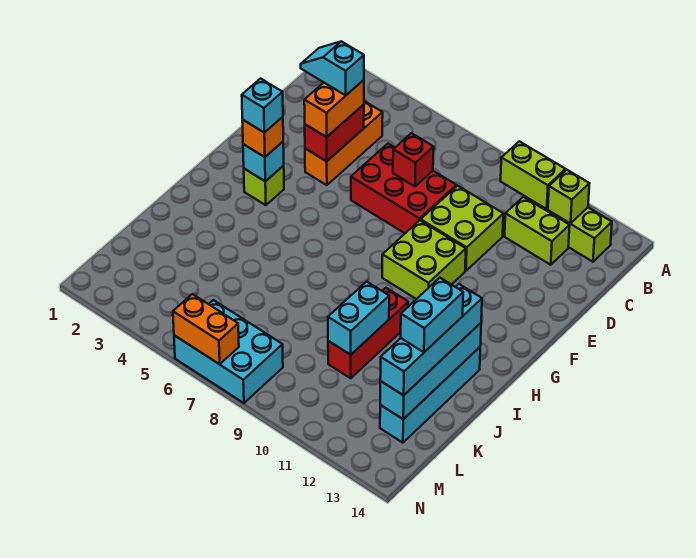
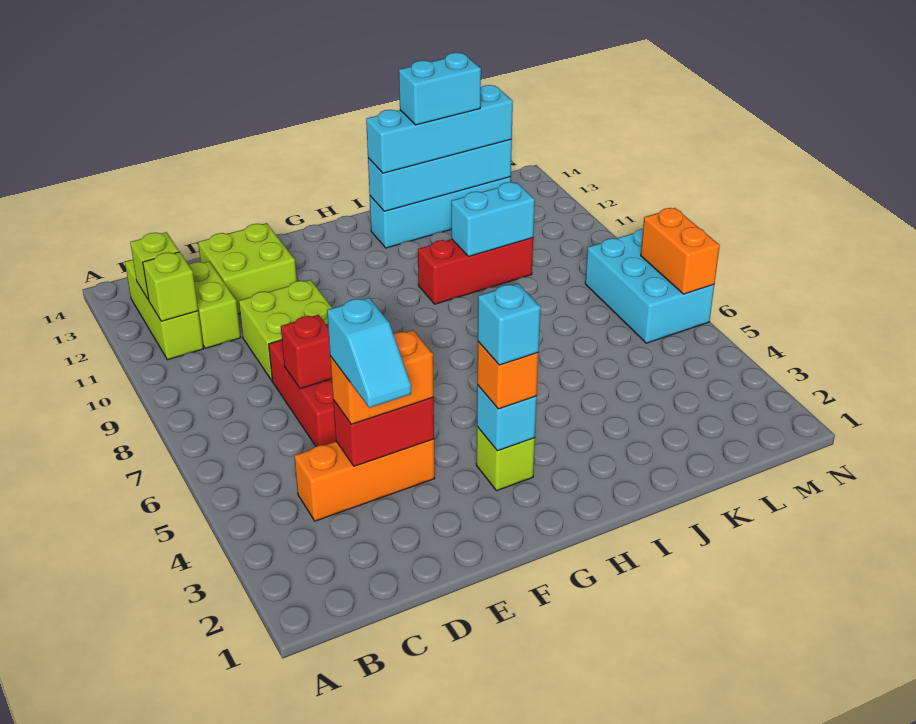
lime brick B10:B11 level 2 -> lime brick B11 level 2
lime brick F9:G10 level 1 -> lime brick D12:E13 level 1

